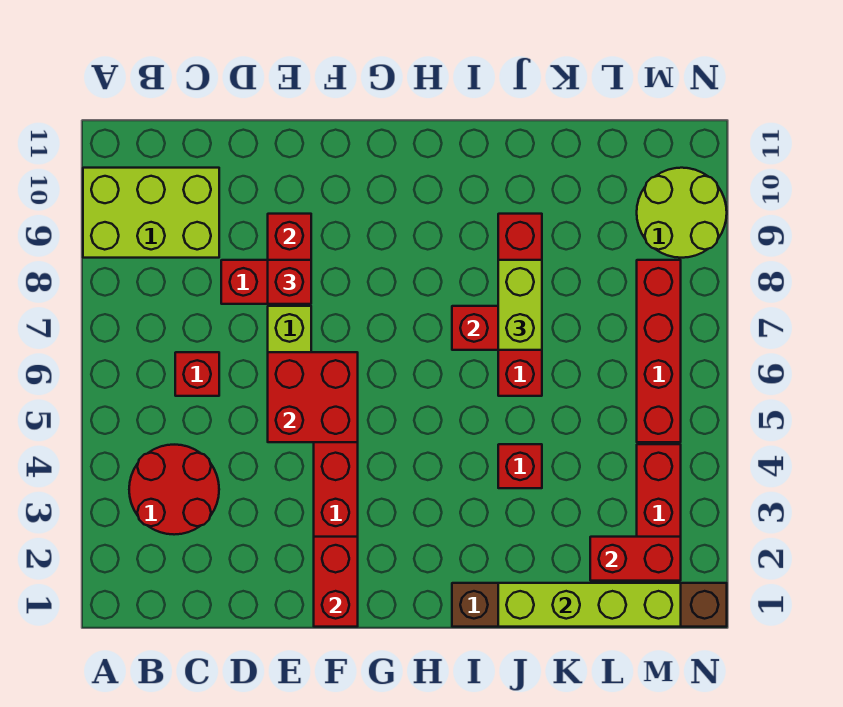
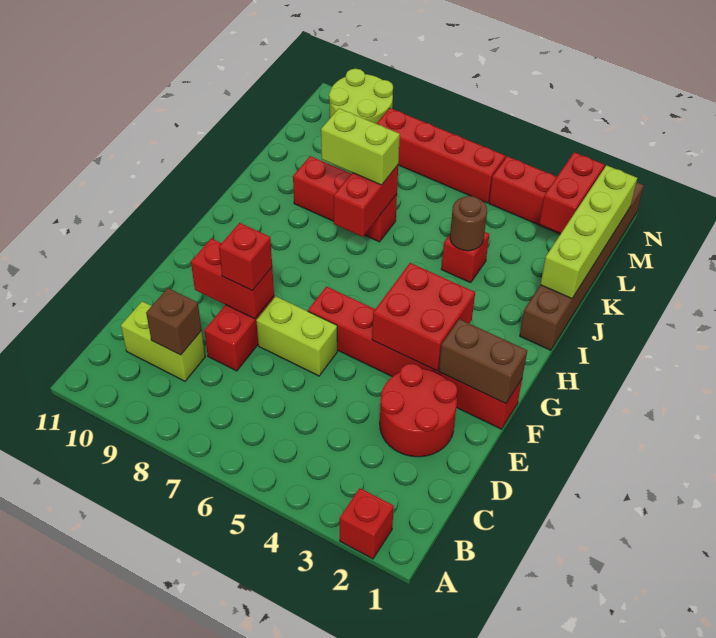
lime brick A9:C10 level 1 -> lime brick C9:C10 level 1
red round brick B3:C4 level 1 -> red round brick D2:E3 level 1
red brick C6 level 1 -> red brick A2 level 1
none -> brown brick C9 level 2
red brick E5:F6 level 2 -> red brick F3:G4 level 2
red brick F1:F2 level 2 -> brown brick F1:F2 level 2
none -> brown round brick J4 level 2
red brick J6:J9 level 1 -> red brick J7:J9 level 1

